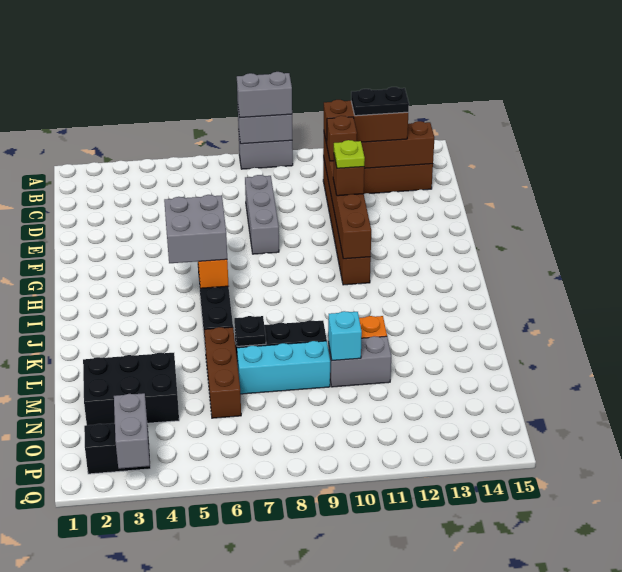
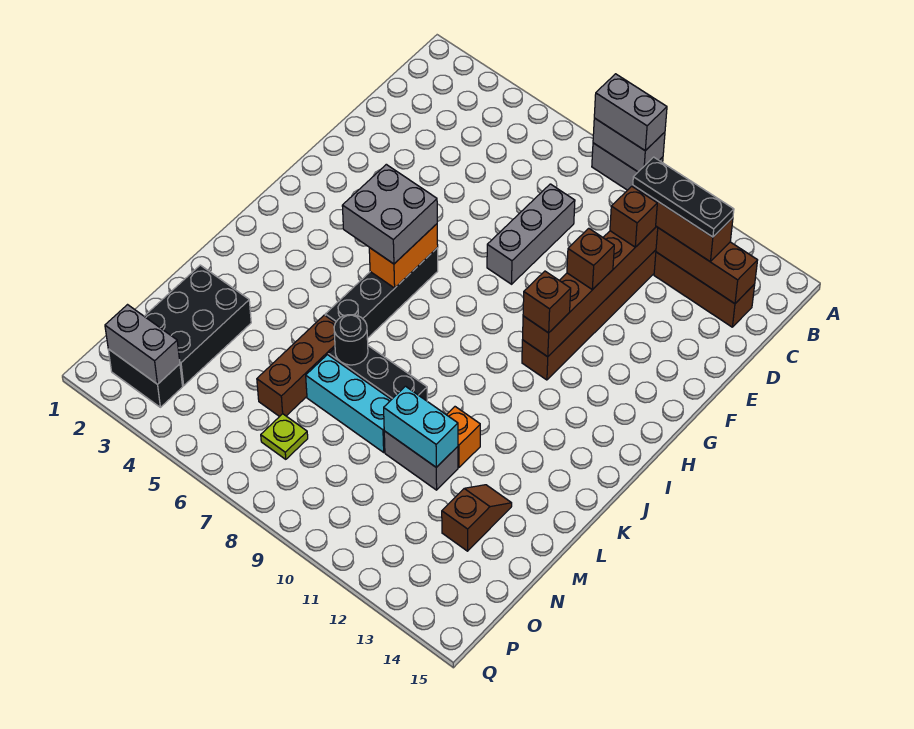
black plate C12:C13 level 4 -> black plate C11:C13 level 4
lime plate F11 level 4 -> lime plate O7 level 1
none -> brown brick H11 level 3
black plate L7 level 2 -> black round brick L7 level 2
black brick M2:N4 level 1 -> black brick M2:O3 level 1
cyan brick M10 level 2 -> cyan brick M10:M11 level 2
none -> brown slope M13:N13 level 1 top N
grey brick P3:Q3 level 2 -> grey brick P2:P3 level 2

